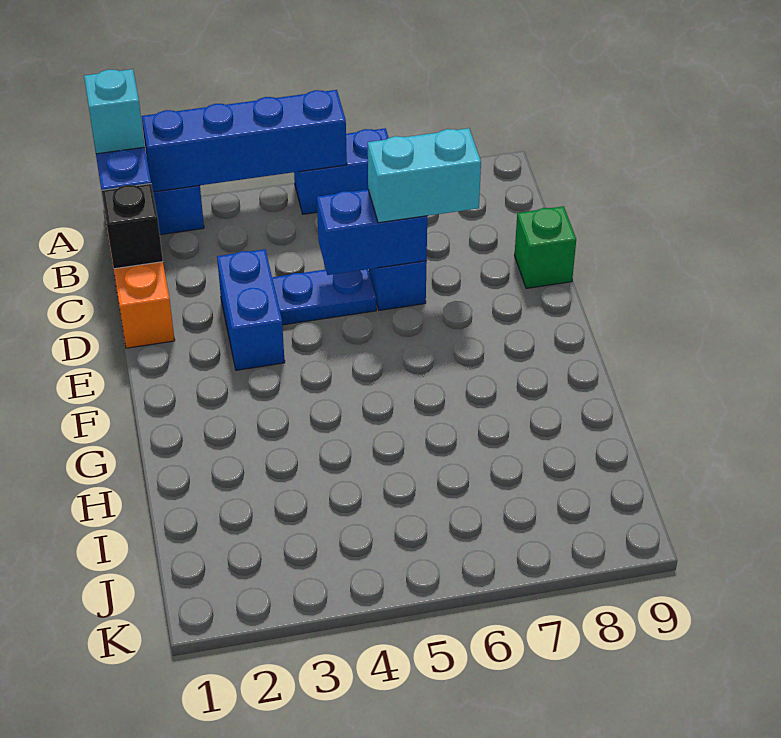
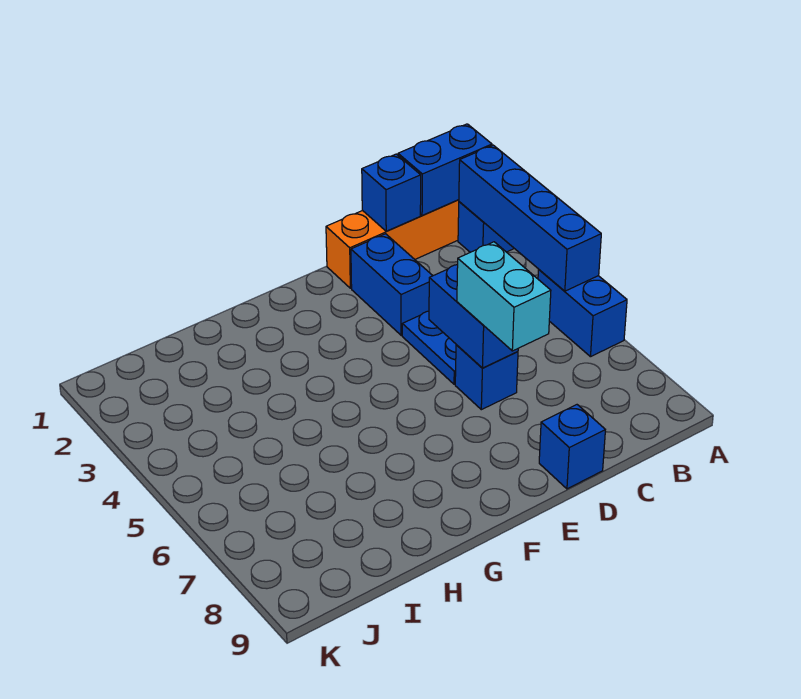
cyan brick A1 level 3 -> none
black brick C1 level 2 -> blue brick C1 level 2
blue brick D3:E3 level 1 -> blue brick D2:D3 level 1
green brick D9 level 1 -> blue brick D9 level 1

